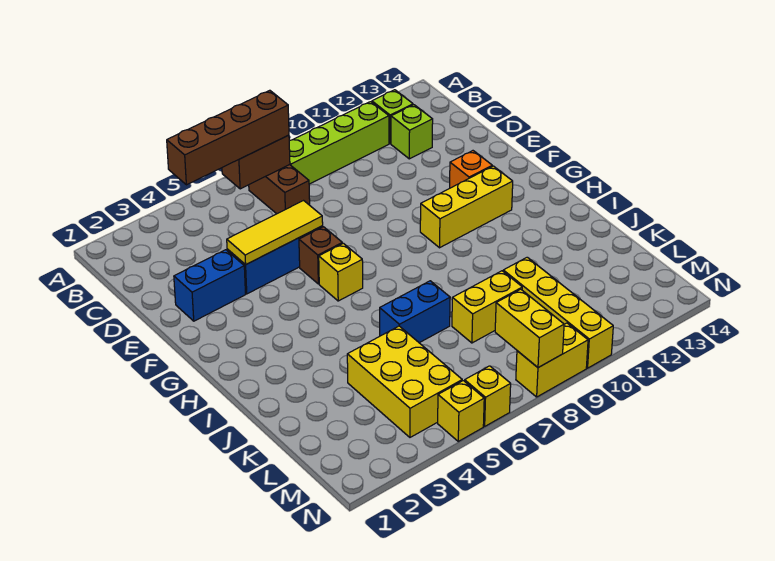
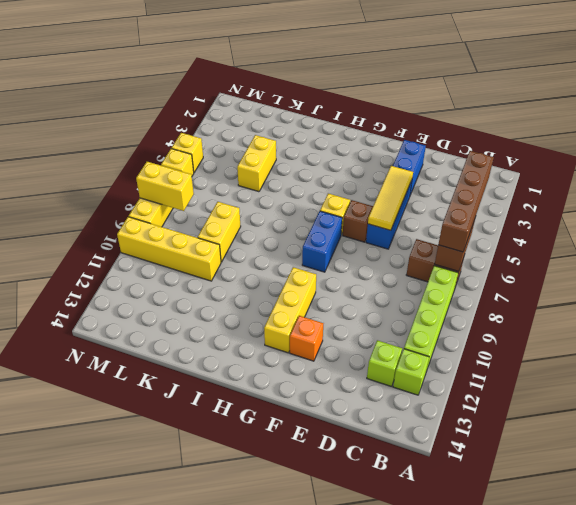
blue brick J6:J7 level 1 -> blue brick G7:G8 level 1
yellow brick K4:M5 level 1 -> yellow brick K4:K5 level 1

